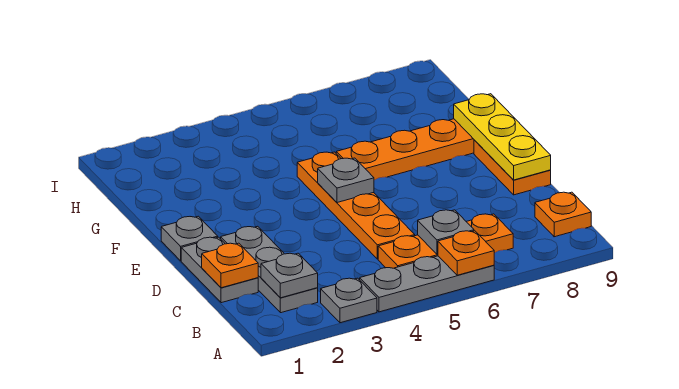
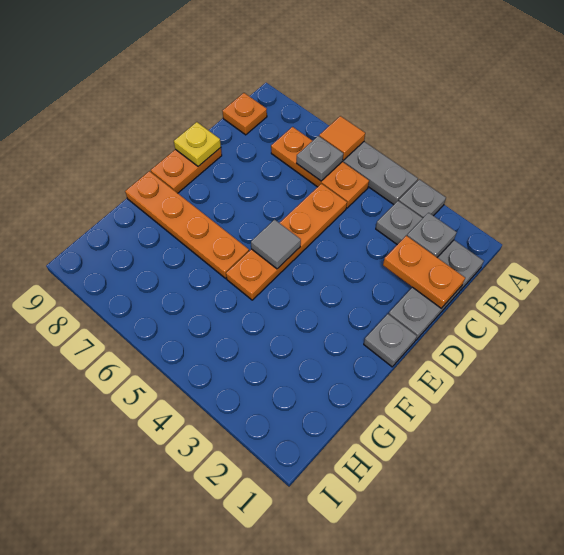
orange plate A6 level 2 -> orange tile A6 level 2
grey plate B2:D2 level 1 -> grey plate B1:B3 level 1
orange plate C1 level 2 -> orange plate C1:C2 level 2
yellow plate D9:F9 level 2 -> yellow plate D9 level 2
grey plate E5 level 2 -> grey tile E5 level 2

